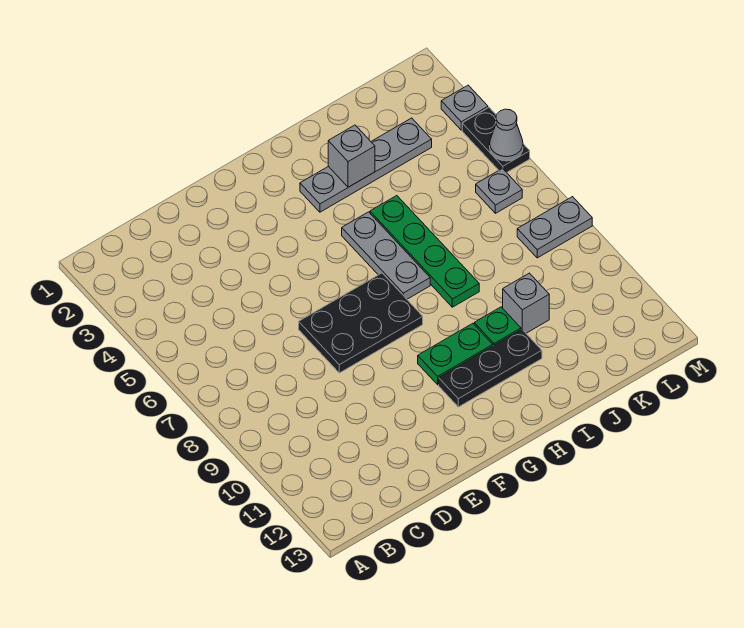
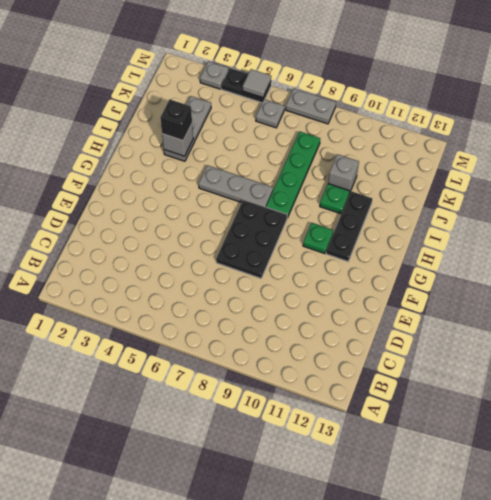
green plate G10:H10 level 1 -> green plate G10 level 1
grey plate H3:K3 level 1 -> grey plate I3:K3 level 1
none -> black brick I3 level 3
green plate I5:I8 level 1 -> green plate H8:K8 level 1
grey plate L8:M8 level 1 -> grey plate M7:M8 level 1
grey cone M5 level 2 -> grey tile M5 level 2

